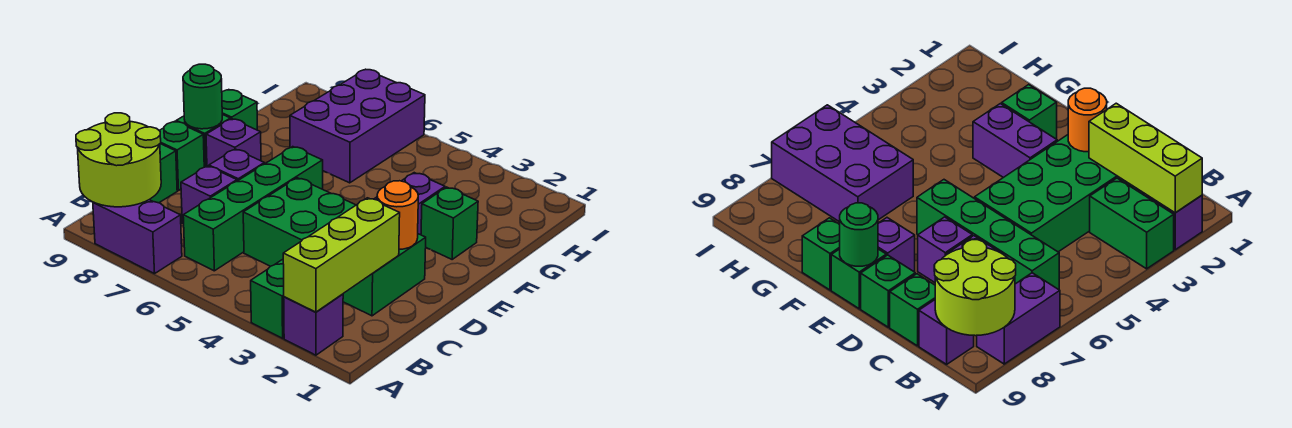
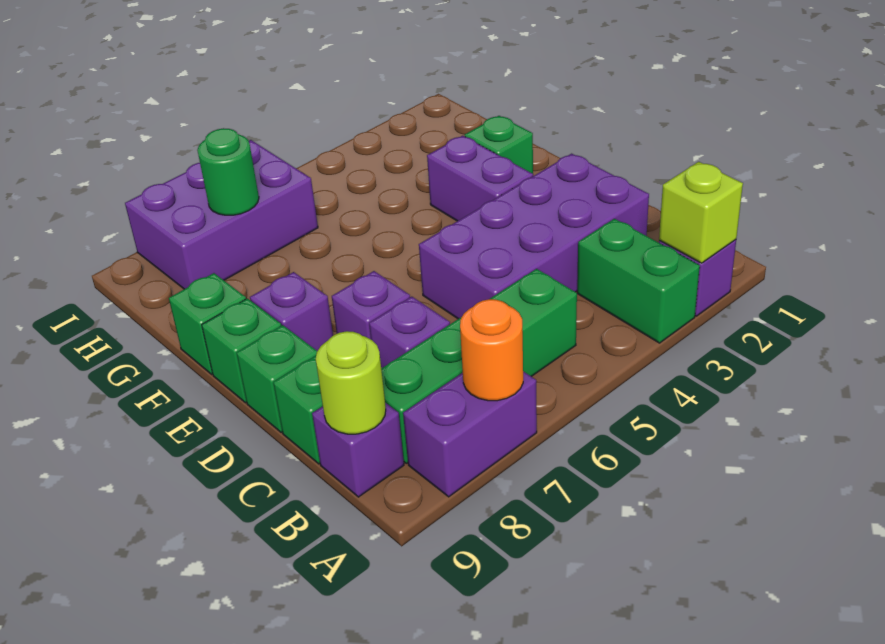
lime brick A2:C2 level 2 -> lime brick A2 level 2
lime round brick A8:B9 level 2 -> lime round brick B9 level 2
green brick B6:E6 level 1 -> green brick B5:B8 level 1
green brick C2:D5 level 1 -> purple brick C2:D5 level 1
orange round brick D2 level 2 -> orange round brick A7 level 2
green round brick E9 level 2 -> green round brick H7 level 2
purple brick G6:I7 level 1 -> purple brick H6:I8 level 1

